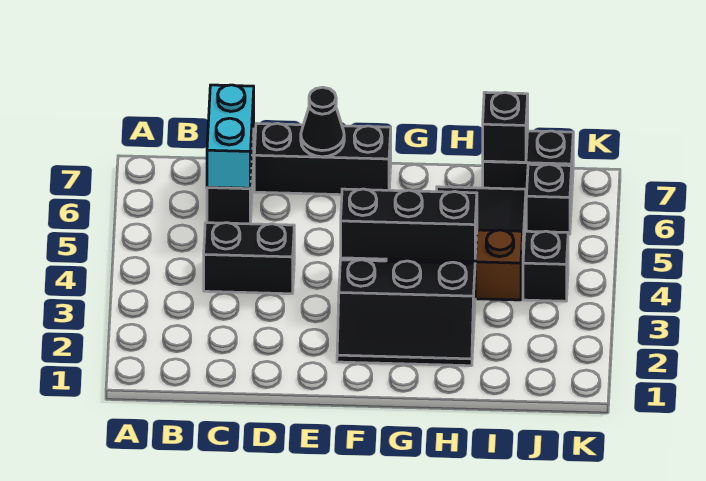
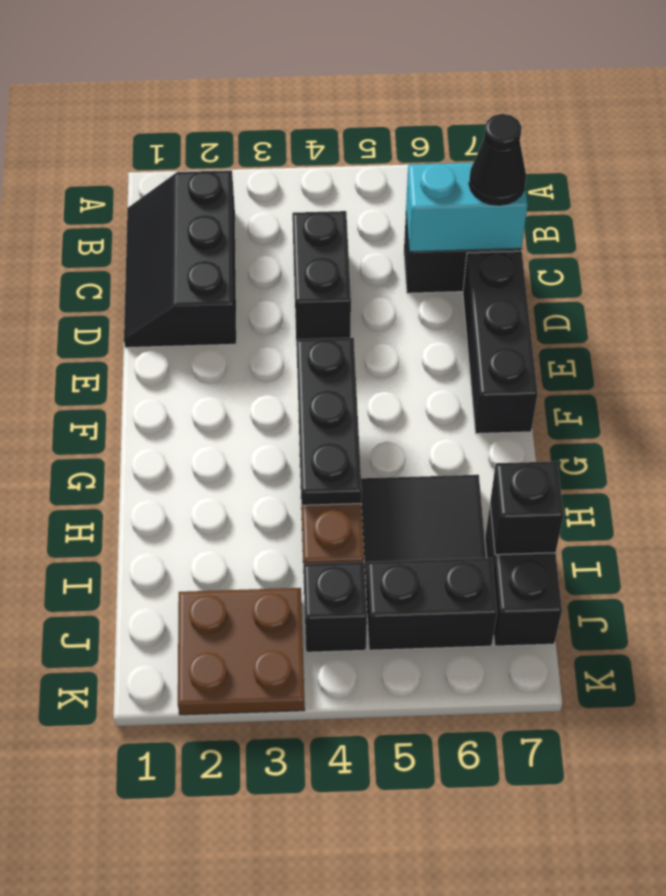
black cone E7 level 2 -> black cone C7 level 3
black slope F2:H3 level 1 top 3 -> black slope B1:D2 level 1 top 2
black brick F4:H4 level 2 -> black plate F4:H4 level 2
none -> brown plate J2:K3 level 1
black brick J6 level 1 -> black brick J5:J6 level 1

